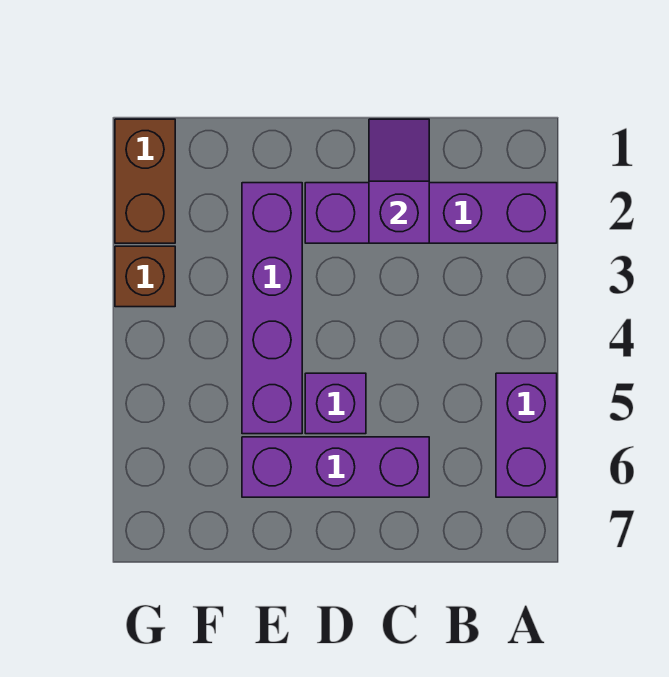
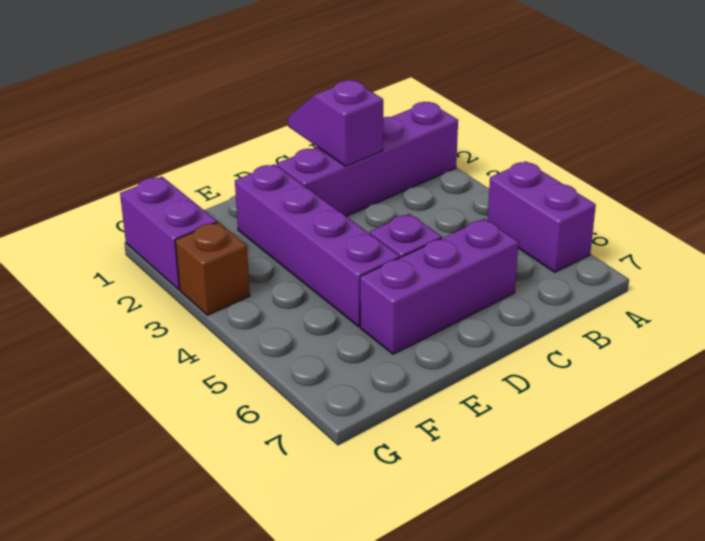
brown brick G1:G2 level 1 -> purple brick G1:G2 level 1

